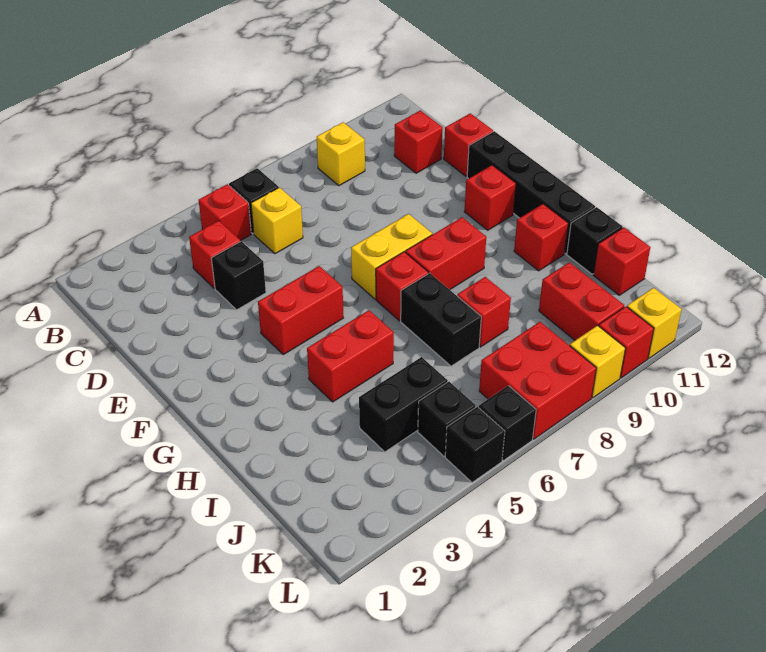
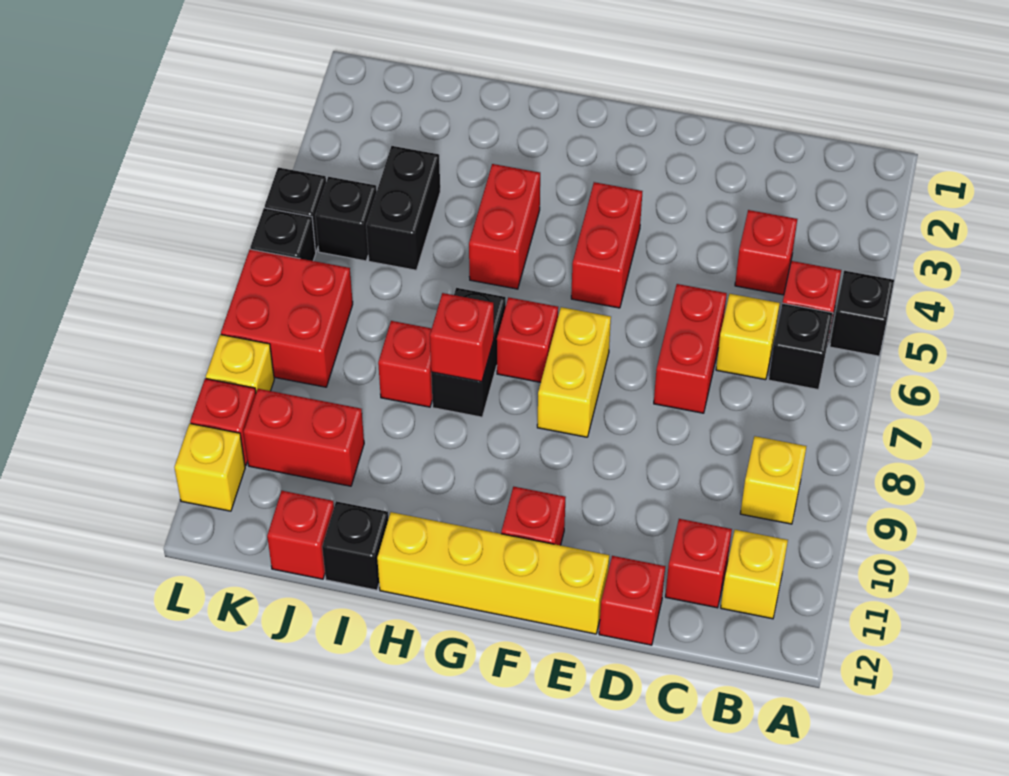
none -> yellow brick B11 level 1
black brick D4 level 1 -> black brick A5 level 1
black brick E12:H12 level 1 -> yellow brick E12:H12 level 1
red brick G8:G9 level 1 -> red brick D6:D7 level 1
black brick H7:I7 level 1 -> black brick H7:H8 level 1
red brick H11 level 1 -> red brick H8 level 2

